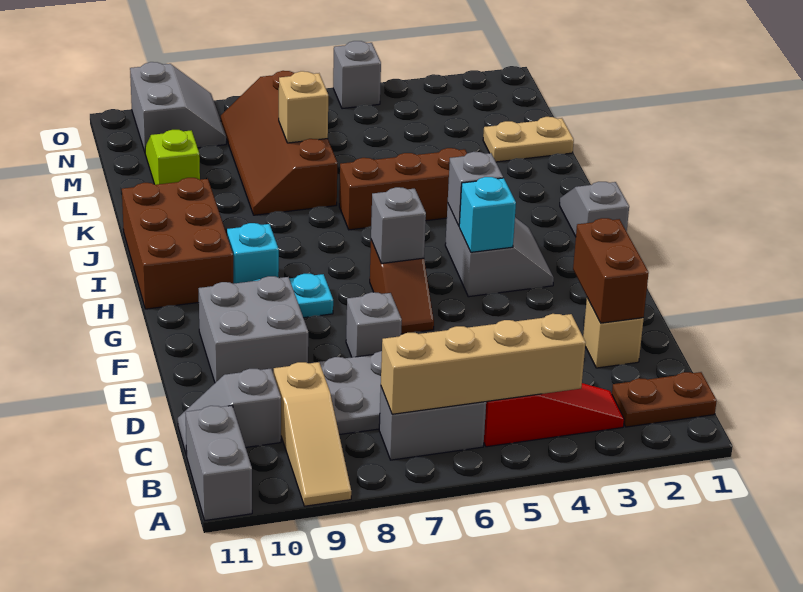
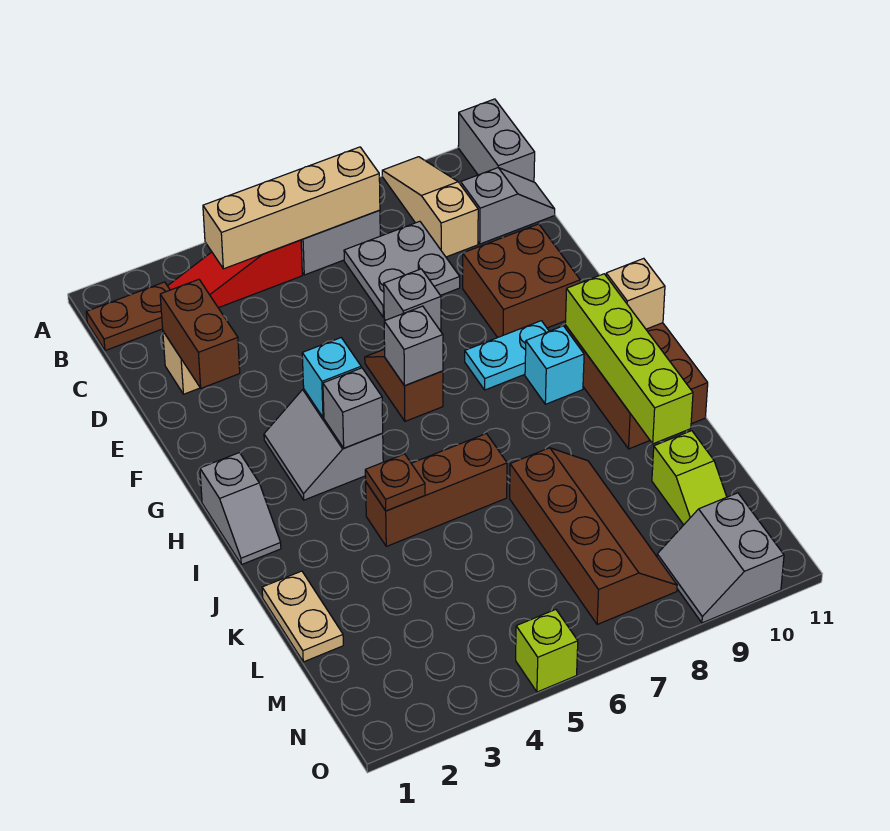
grey brick E9:F10 level 1 -> brown brick E9:F10 level 1
none -> lime brick H10:K10 level 2
none -> brown plate J4 level 2
tan plate L1:L2 level 1 -> tan plate K1:L1 level 1
tan brick L7 level 2 -> tan brick H11 level 2
grey brick O5 level 1 -> lime brick O5 level 1

